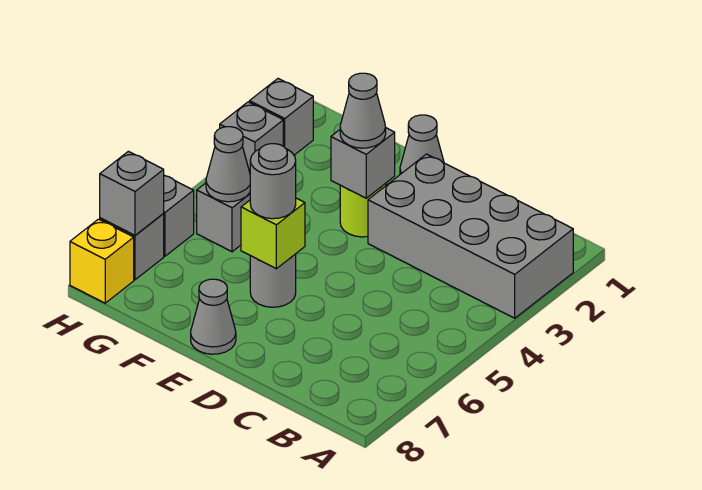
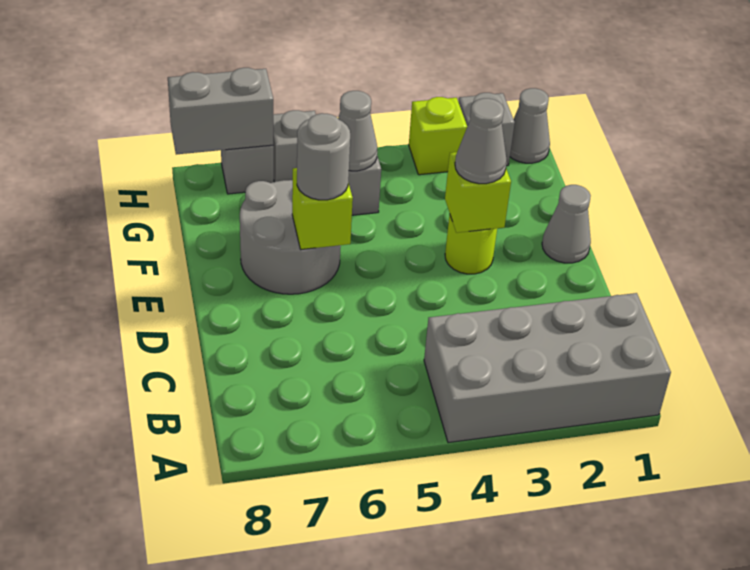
grey brick A2:D3 level 1 -> grey brick A1:B4 level 1
grey brick E3 level 2 -> lime brick E3 level 2
grey round brick E6 level 1 -> grey round brick E6:F7 level 1
grey cone E8 level 1 -> grey cone H1 level 1
grey brick H3 level 1 -> lime brick H3 level 1
grey brick H7 level 2 -> grey brick H7:H8 level 2
yellow brick H8 level 1 -> none

